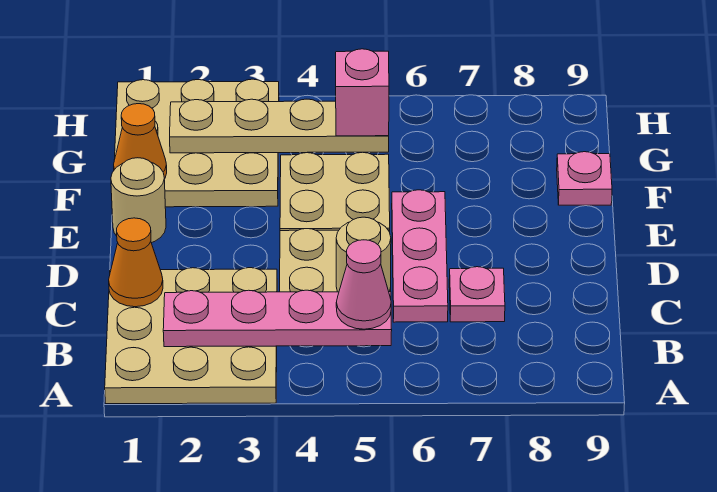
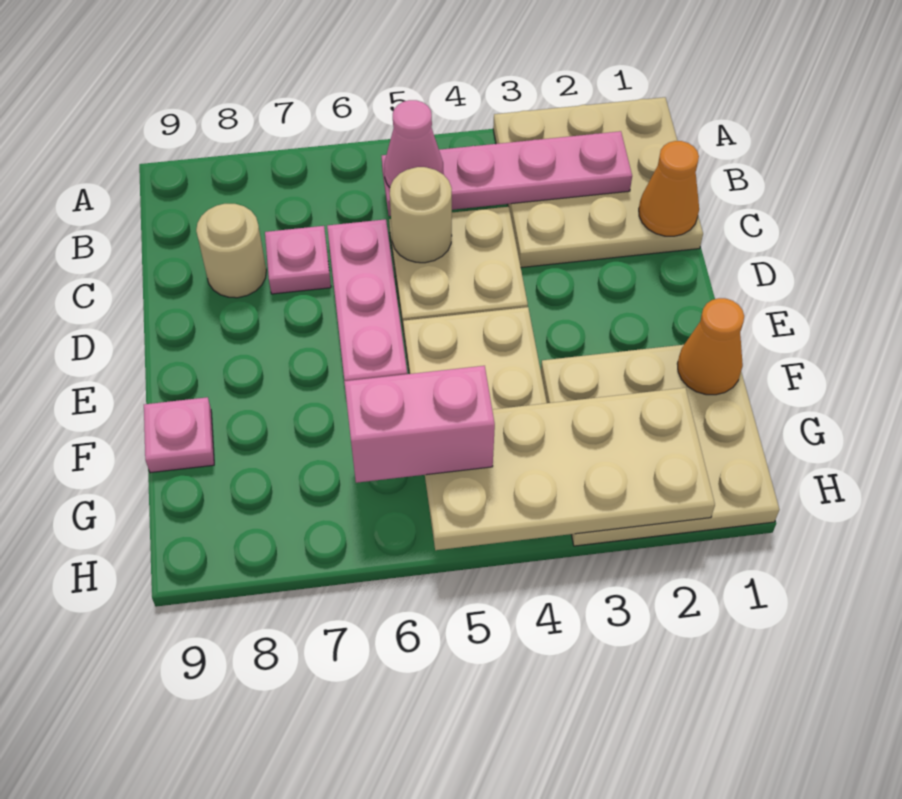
tan round brick E1 level 1 -> tan round brick C8 level 1
tan plate G2:G5 level 2 -> tan plate G2:H5 level 2
pink brick G5 level 3 -> pink brick G5:G6 level 3

